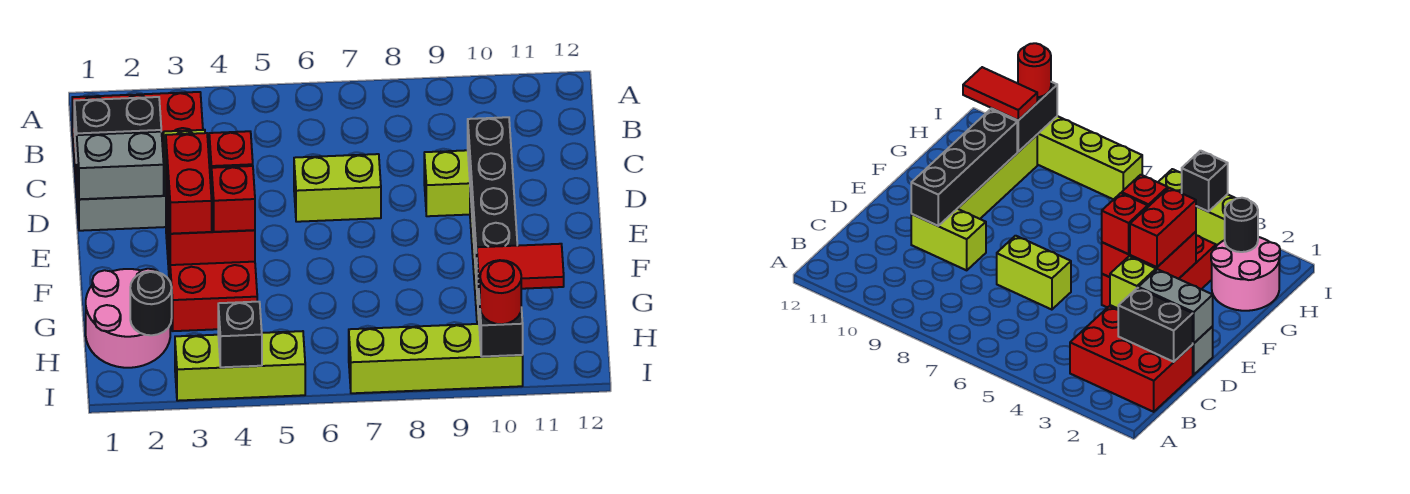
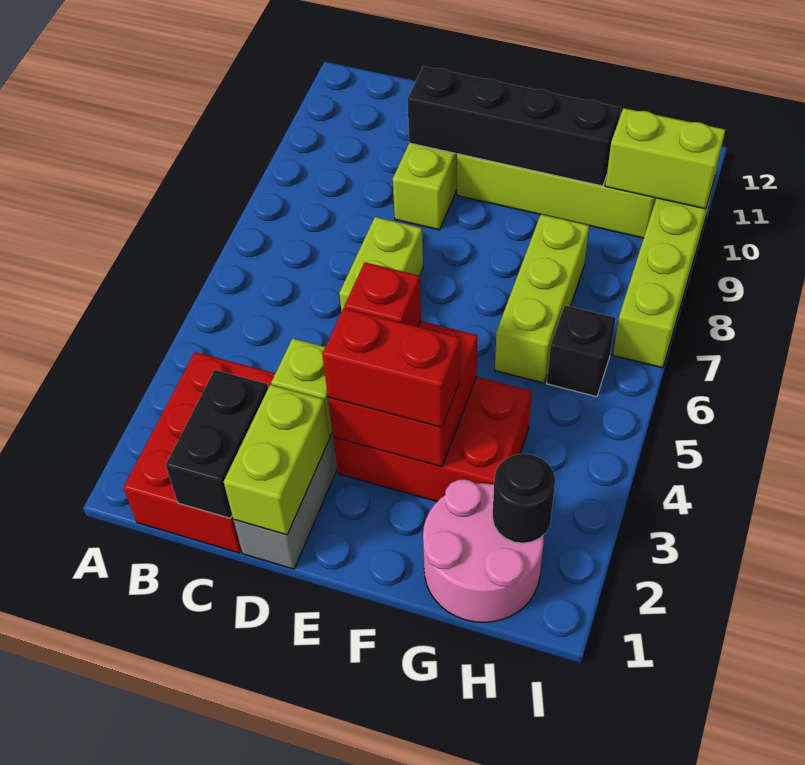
grey brick D1:D2 level 2 -> lime brick D1:D2 level 2
red brick F4 level 3 -> none
black brick H10:I10 level 2 -> lime brick H10:I10 level 2
red tile H10:H11 level 3 -> none
lime brick I3:I5 level 1 -> lime brick G6:G8 level 1
black brick I4 level 2 -> black brick H6 level 1
red round brick I10 level 3 -> none

